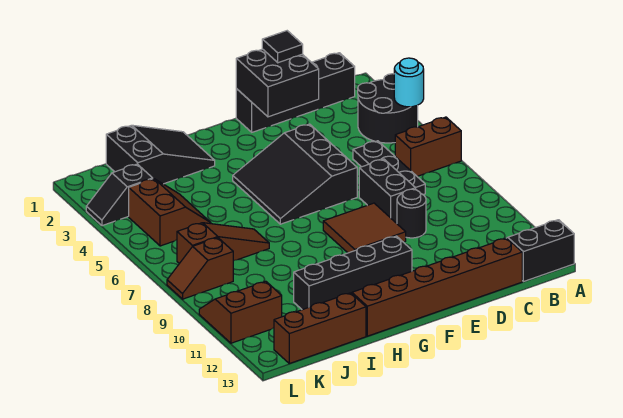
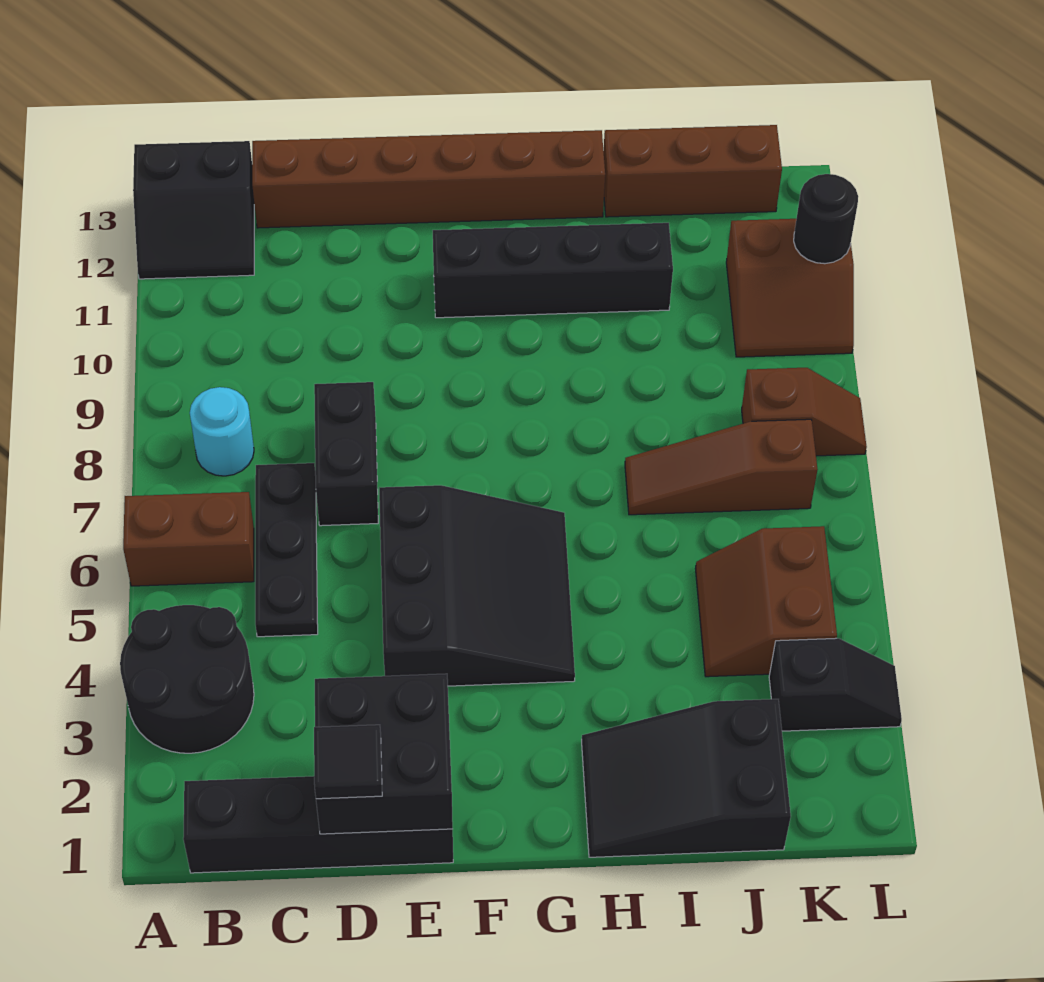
cyan round brick A4 level 2 -> cyan round brick B8 level 1
black round brick D9 level 1 -> black round brick L11 level 2
brown tile E8:F9 level 1 -> none

